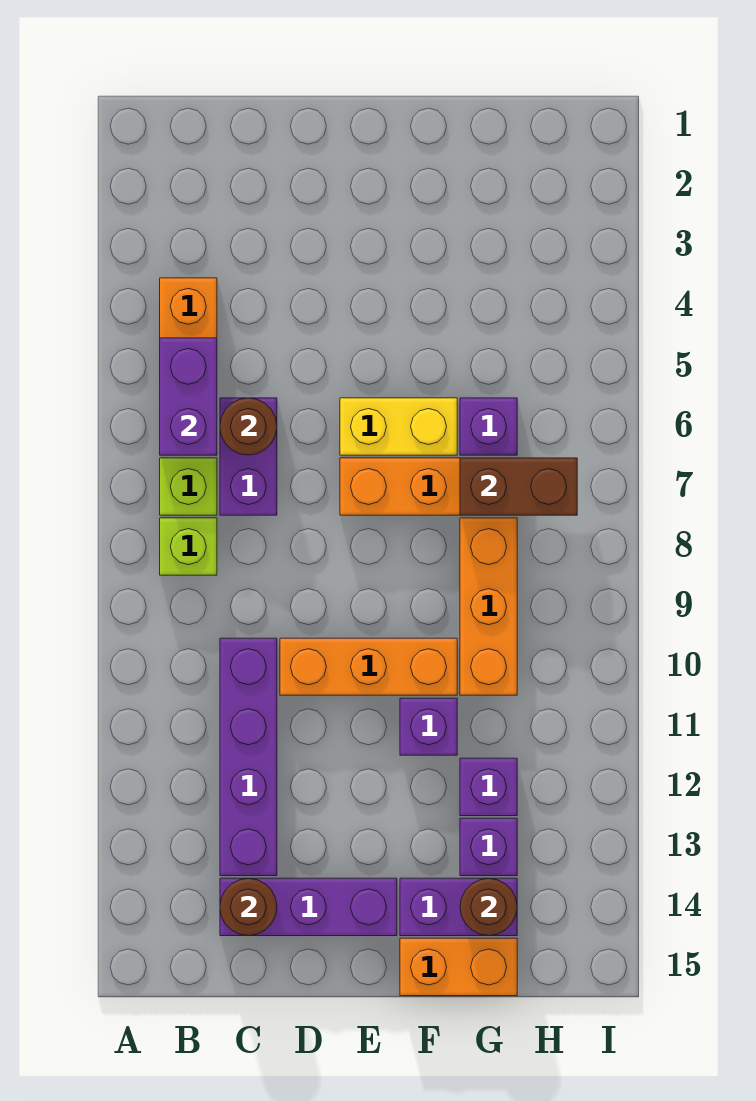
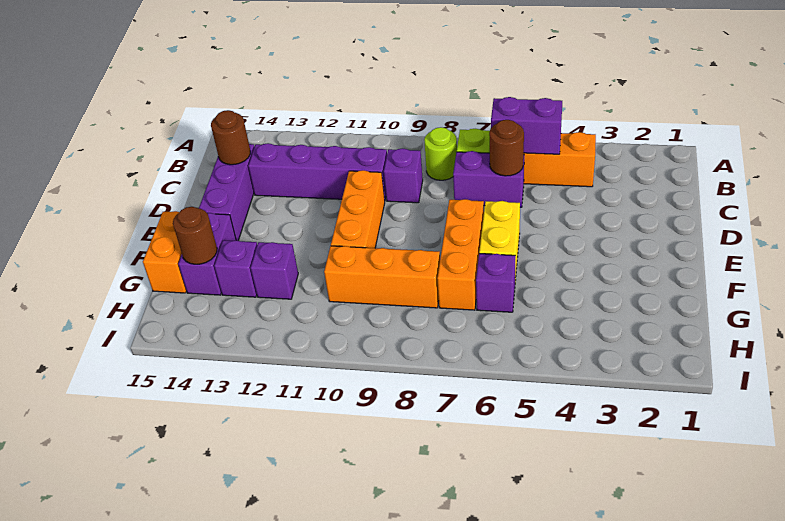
lime brick B8 level 1 -> lime round brick B8 level 1
purple brick F11 level 1 -> purple brick C9 level 1
brown brick G7:H7 level 2 -> none

